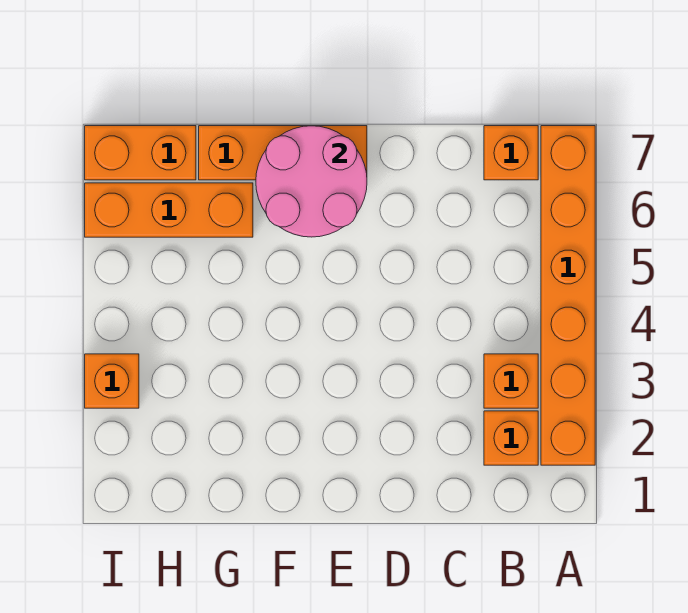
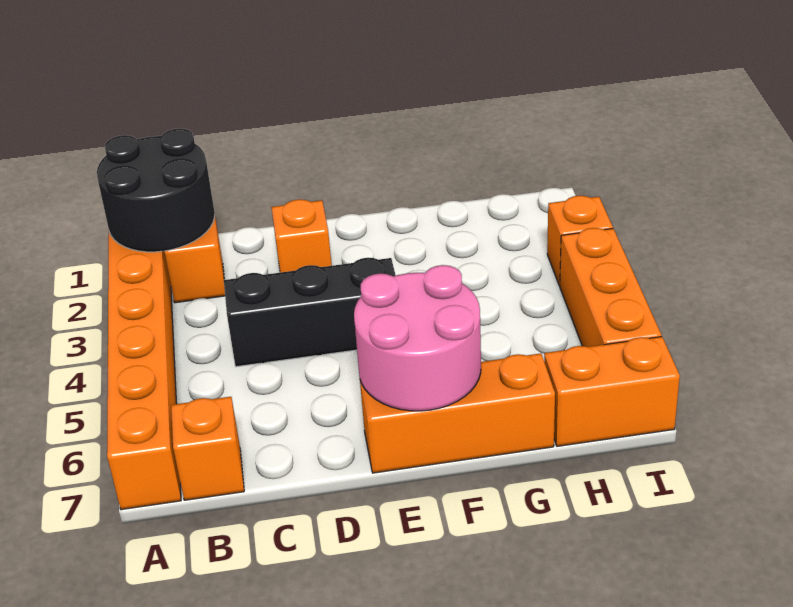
none -> black round brick A1:B2 level 2
orange brick B3 level 1 -> orange brick D2 level 1
none -> black brick C4:E4 level 1
orange brick G6:I6 level 1 -> orange brick I4:I6 level 1

